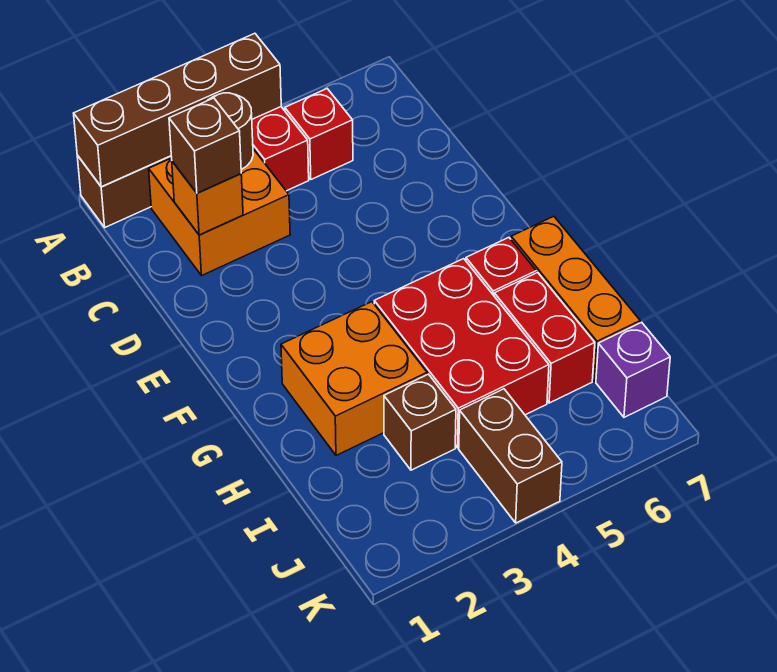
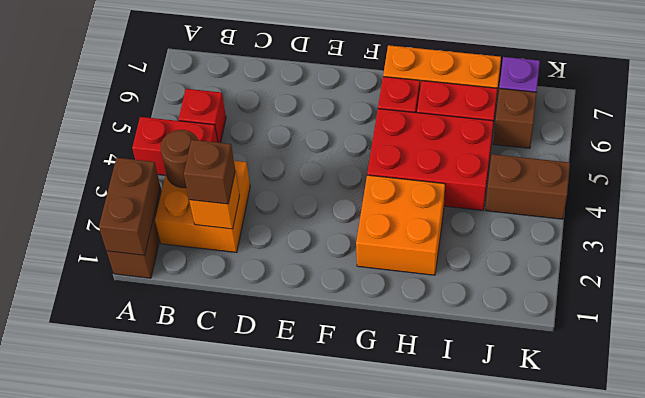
brown brick A1:A4 level 2 -> brown brick A1:A2 level 2
brown brick I3 level 1 -> brown brick J6 level 1

